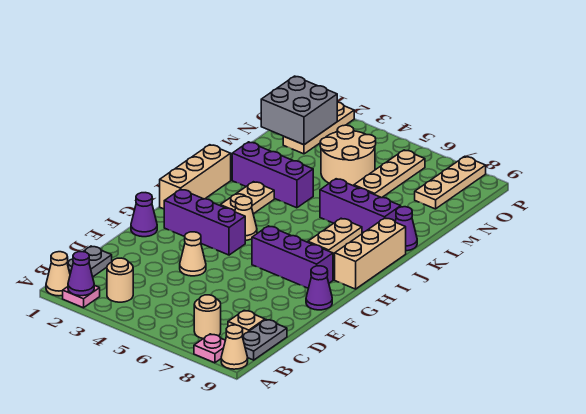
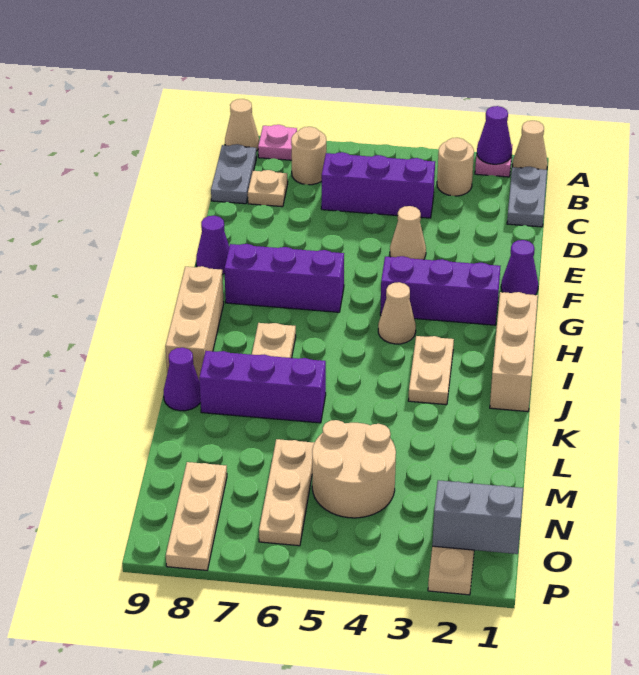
purple brick K2:K4 level 1 -> purple brick C4:C6 level 1
grey brick N1:O2 level 2 -> grey brick O1:O2 level 2

